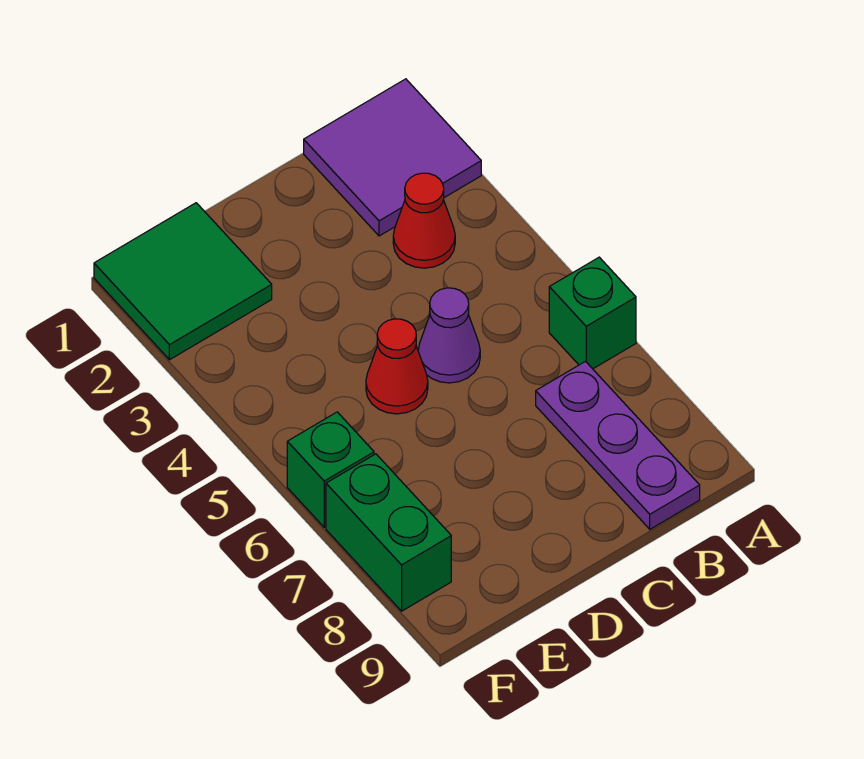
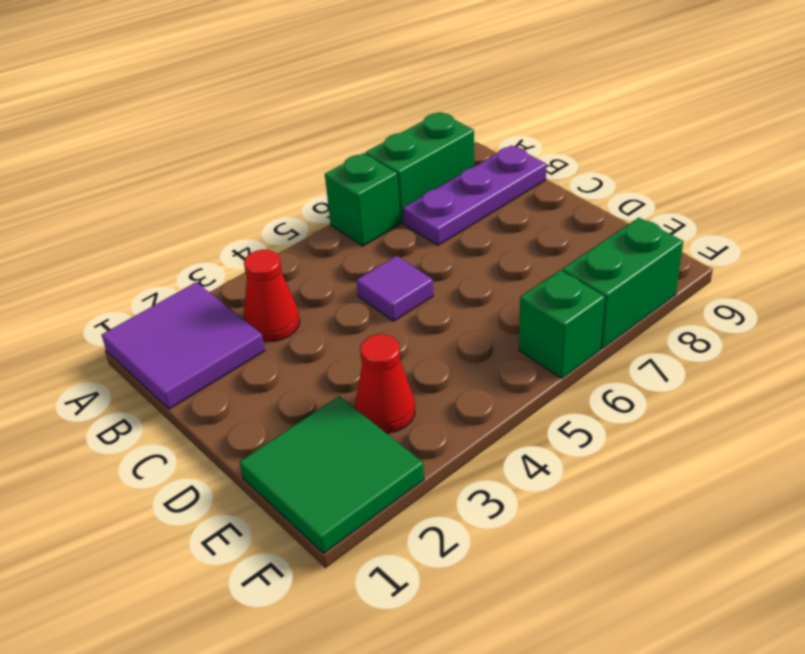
none -> green brick A7:A8 level 1
purple cone C5 level 1 -> purple tile C5 level 1
red cone D5 level 1 -> red cone E3 level 1

